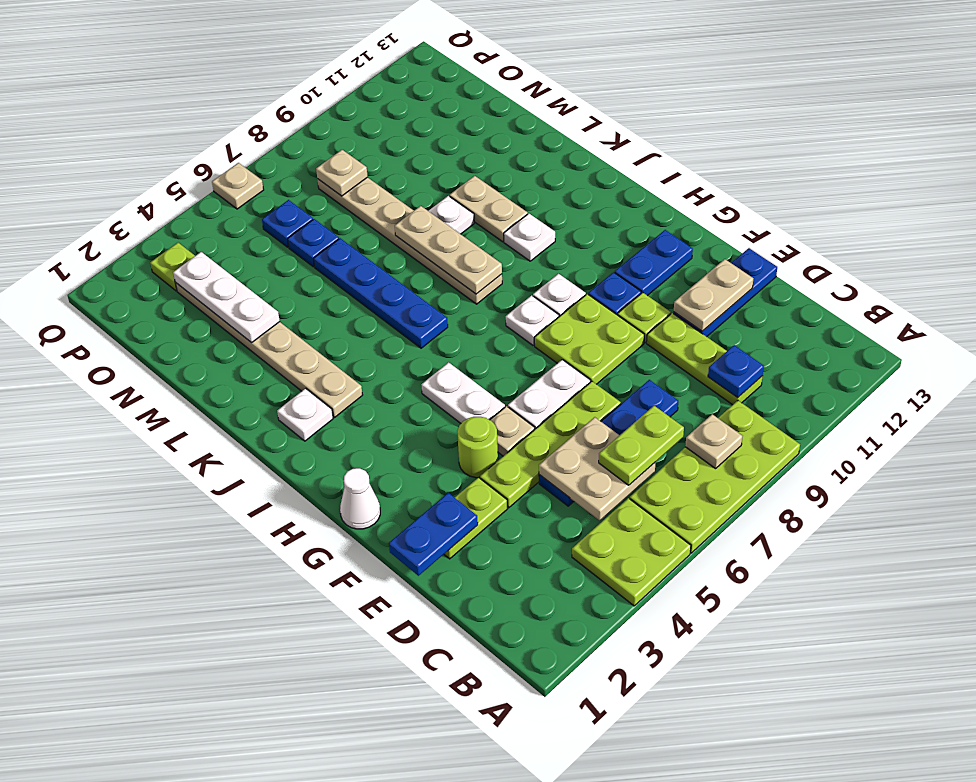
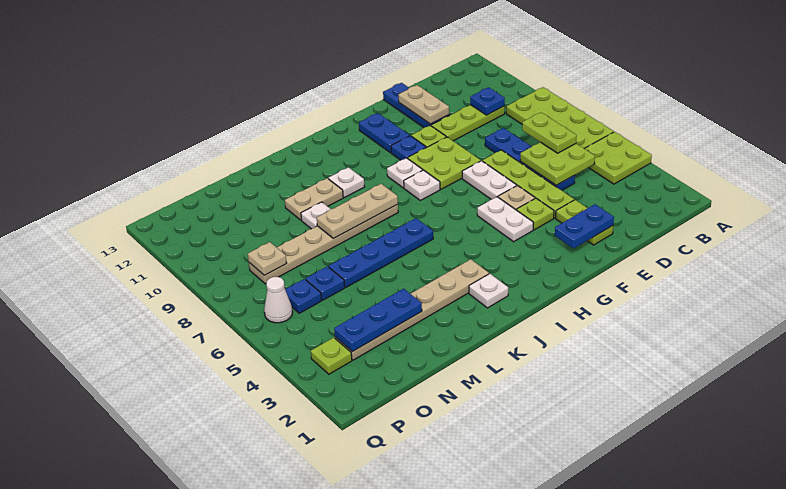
tan plate B8 level 2 -> none
tan plate C5:D6 level 2 -> lime plate C5:D6 level 2
blue plate E1:E2 level 2 -> blue plate E2:F2 level 2
lime round brick F4 level 1 -> lime plate F4 level 1
white cone G1 level 1 -> white cone P6 level 1
white plate G5:H5 level 1 -> white plate G4:G5 level 1
white plate M3:O3 level 2 -> blue plate M3:O3 level 2
tan plate Q6 level 1 -> none

